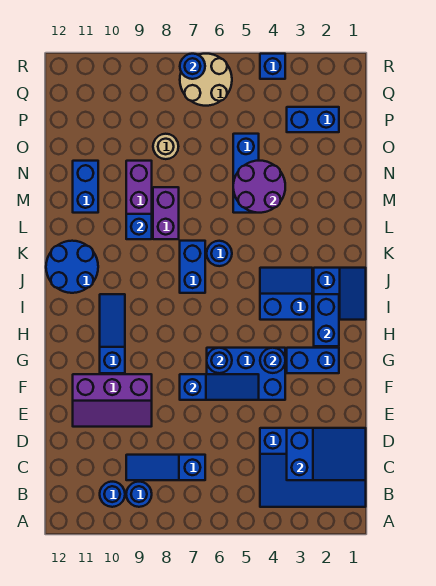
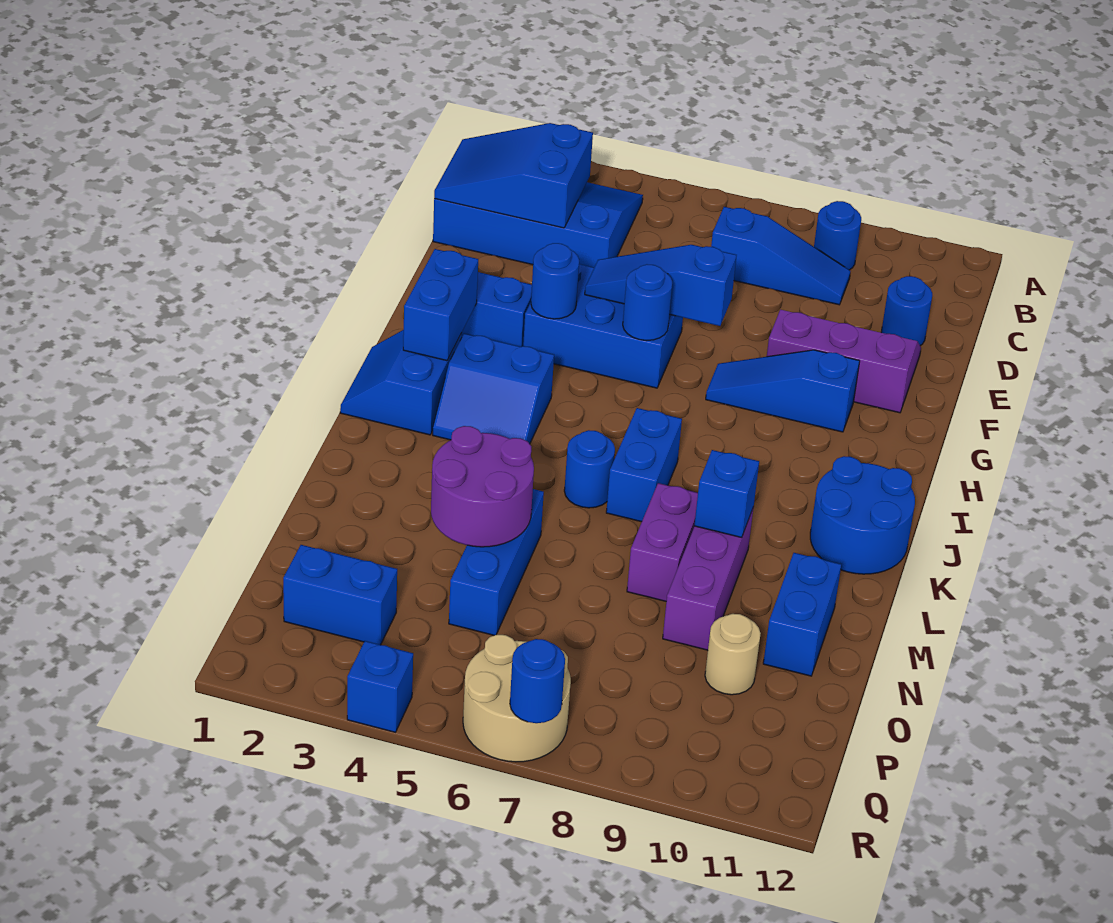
blue round brick B10 level 1 -> blue round brick D11 level 1
blue slope G10:I10 level 1 top G -> blue slope G8:G10 level 1 top 10
tan round brick O8 level 1 -> tan round brick O10 level 1

